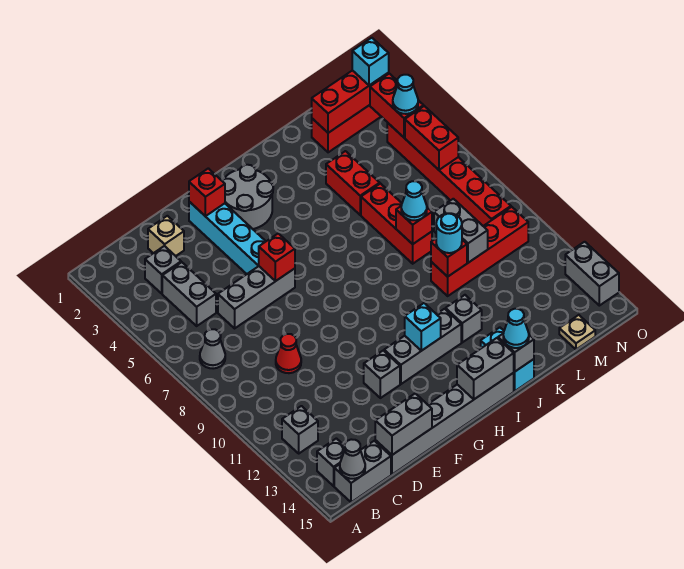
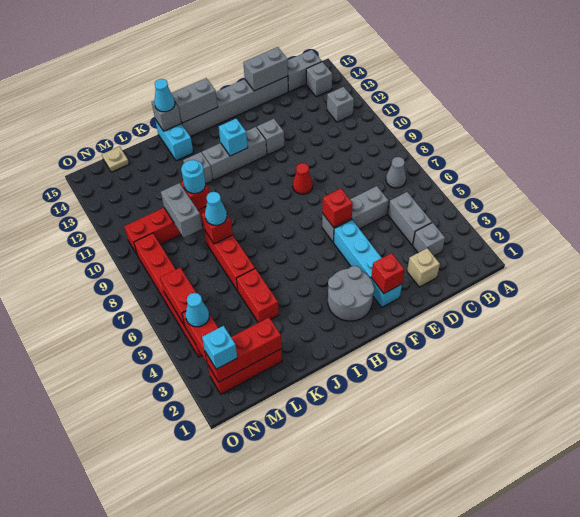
grey cone B15 level 2 -> none
red cone D9 level 1 -> red cone F9 level 1
grey brick O13:O14 level 1 -> none

